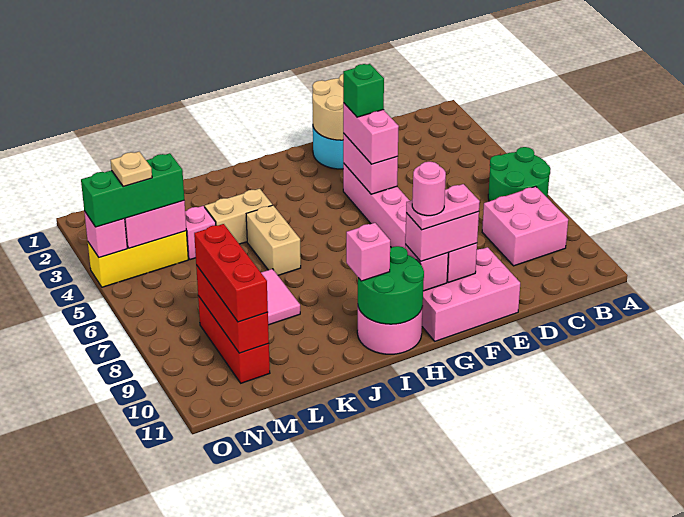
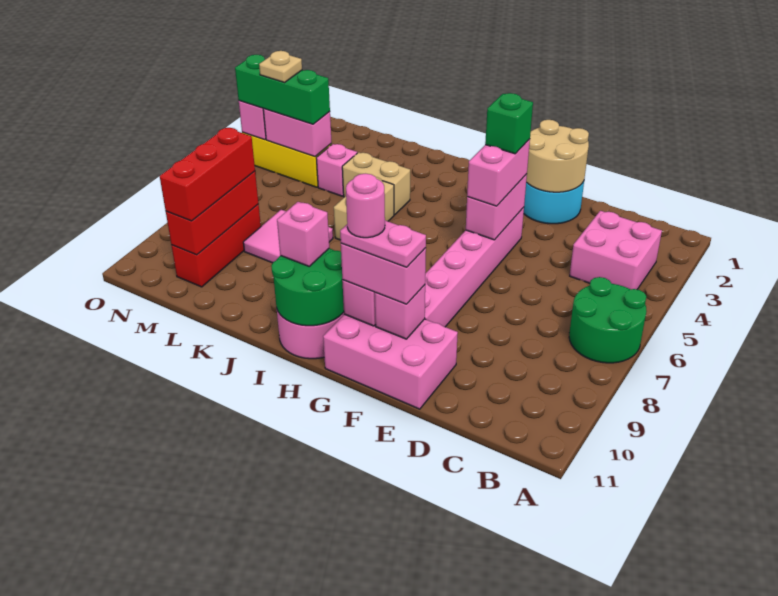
pink brick B8:C9 level 1 -> pink brick B3:C4 level 1

